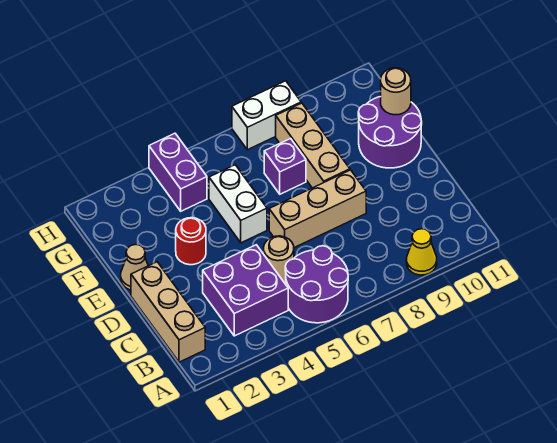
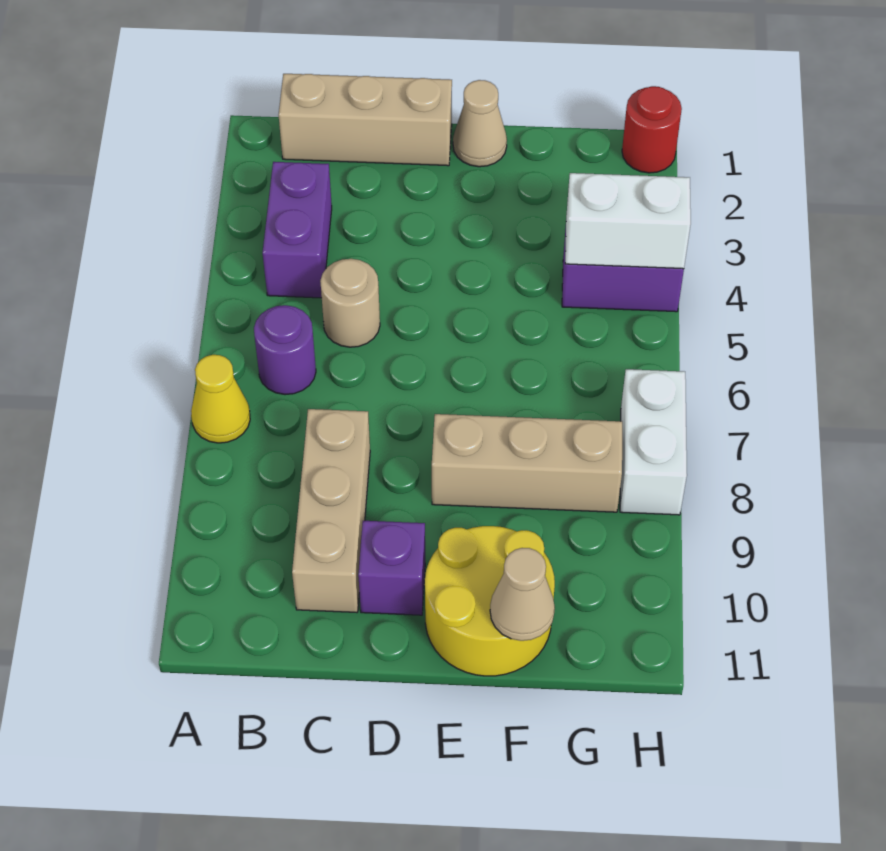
purple round brick A5:B6 level 1 -> purple round brick B6 level 1
yellow cone A9 level 1 -> yellow cone A7 level 1
purple brick B3:C4 level 1 -> purple brick B3:B4 level 1
tan brick D6:D8 level 1 -> tan brick C8:C10 level 1
red round brick E3 level 1 -> red round brick H1 level 1
white brick E5:F5 level 1 -> white brick G4:H4 level 2
purple round brick E10:F11 level 1 -> yellow round brick E10:F11 level 1
purple brick F7 level 1 -> purple brick D10 level 1
tan round brick F11 level 2 -> tan cone F11 level 2

